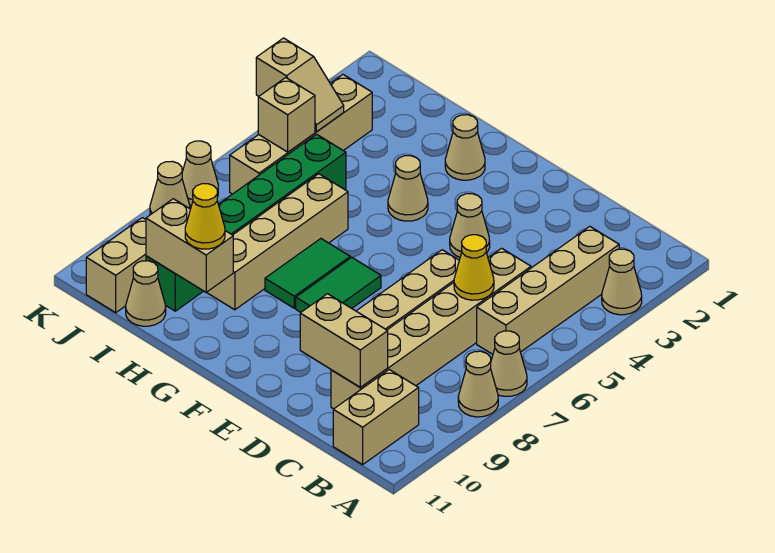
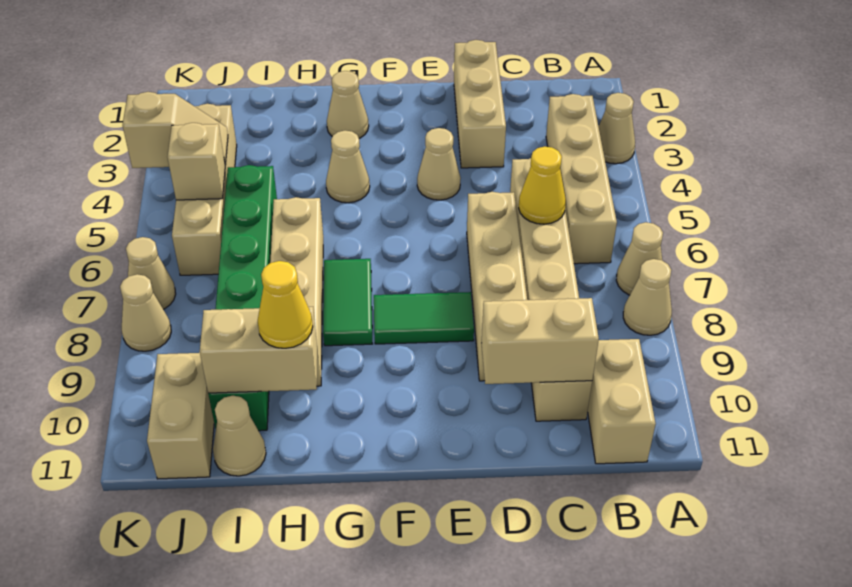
none -> tan brick D1:D3 level 1
green tile F7:F8 level 1 -> green tile E8:F8 level 1

